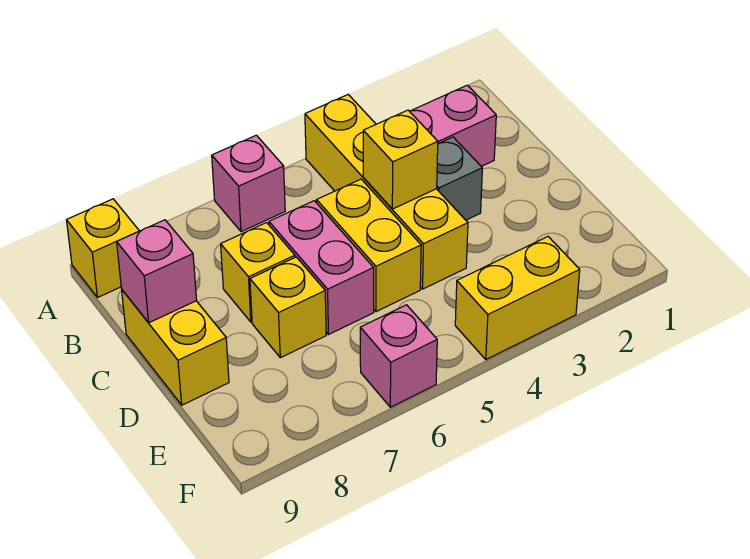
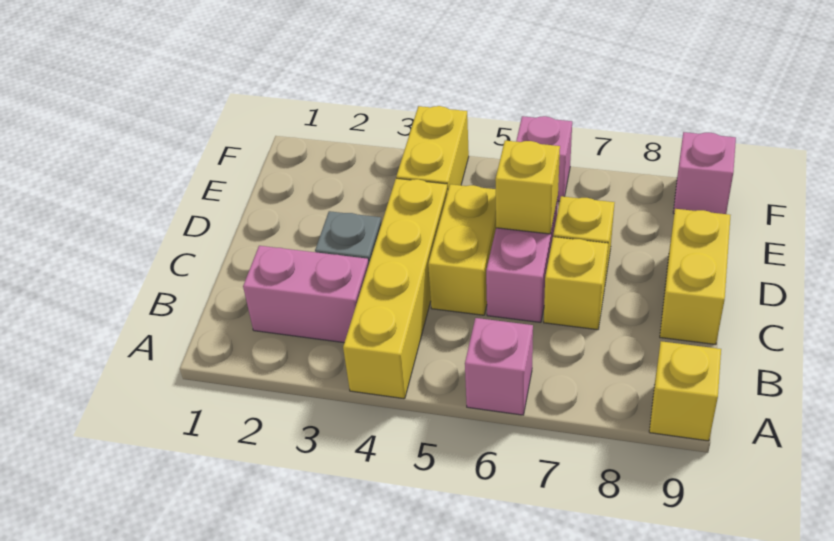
yellow brick C4 level 2 -> yellow brick D6 level 2
pink brick C9 level 2 -> pink brick F9 level 1
yellow brick F3:F4 level 1 -> yellow brick E4:F4 level 1

